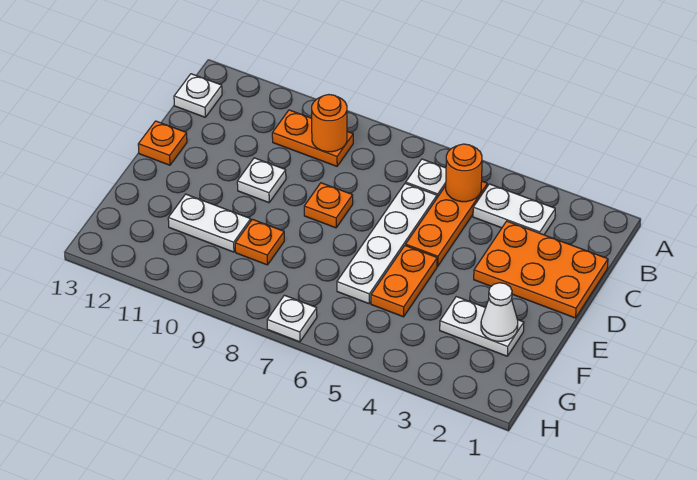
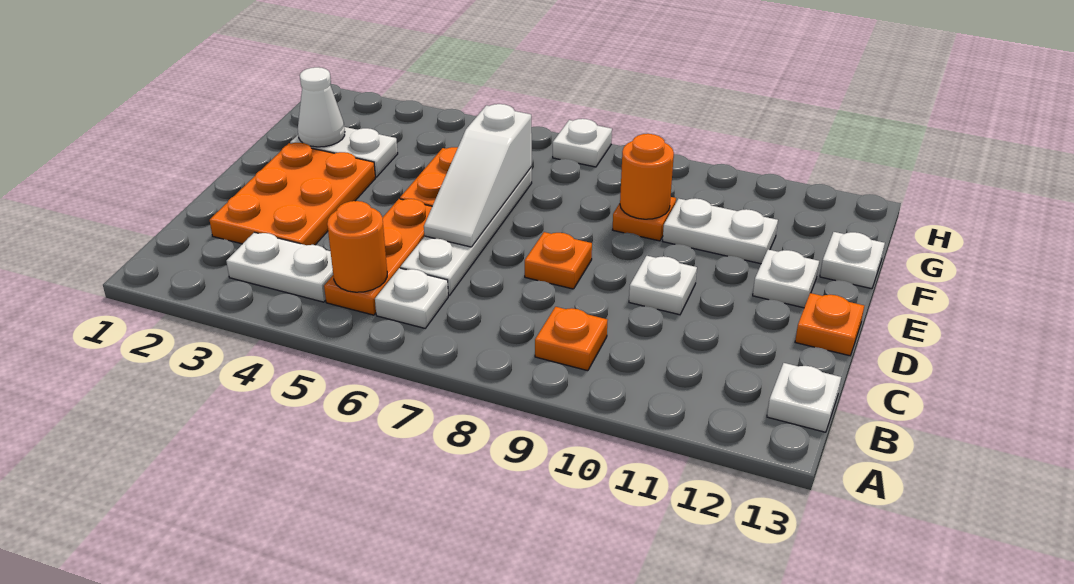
orange plate B9:B10 level 1 -> orange plate B9 level 1
orange round brick B9 level 2 -> orange round brick F9 level 2
orange plate C1:D3 level 1 -> orange plate C2:E3 level 1
none -> white slope D6:F6 level 2 top F
none -> white plate E12 level 1
none -> white plate F13 level 1

